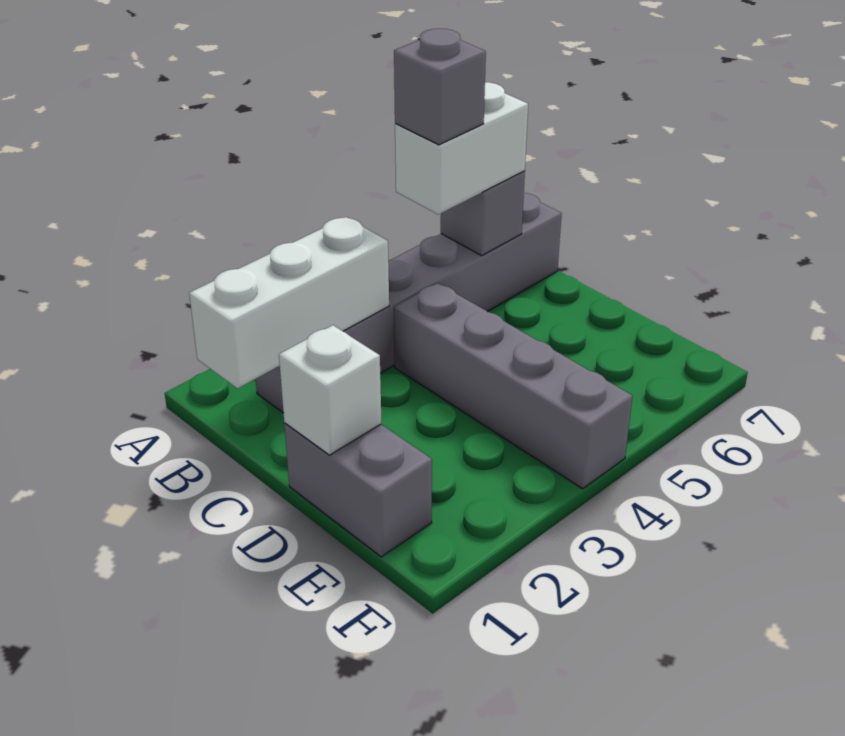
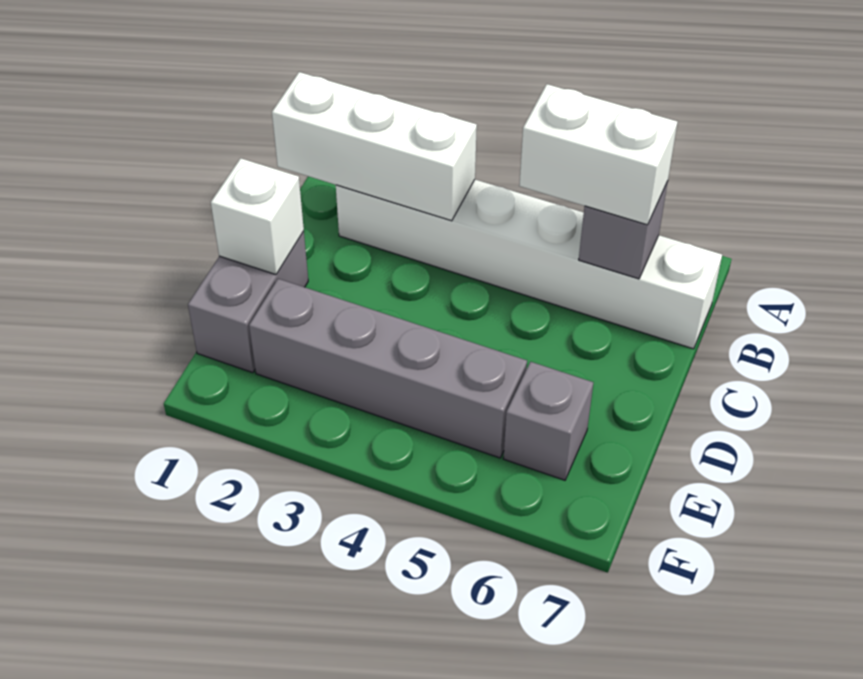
grey brick B2:B7 level 1 -> white brick B2:B7 level 1
grey brick B5 level 4 -> grey brick E6 level 1
grey brick C4:F4 level 1 -> grey brick E2:E5 level 1

